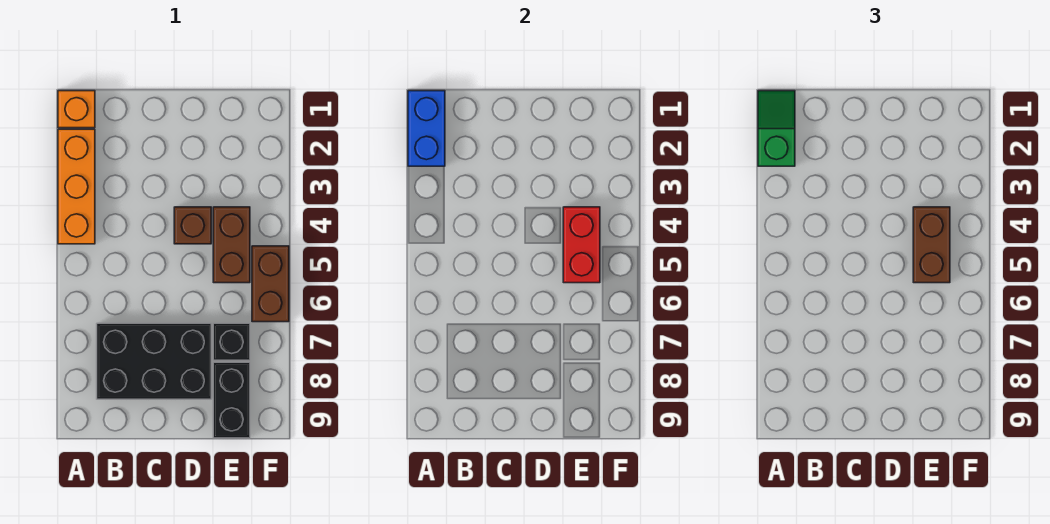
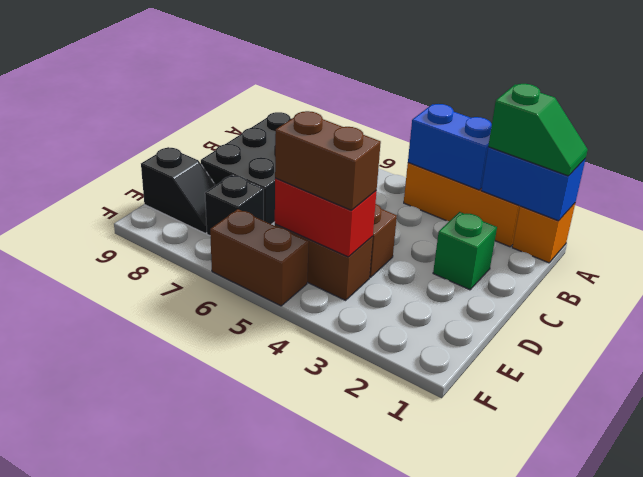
none -> blue brick A3:A4 level 2
none -> green brick C2 level 1
black brick E8:E9 level 1 -> black slope E8:E9 level 1 top 9

